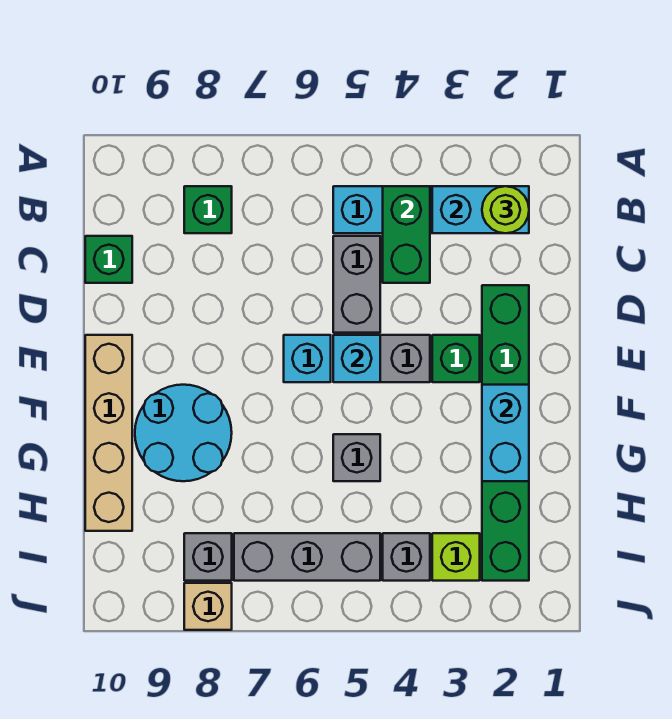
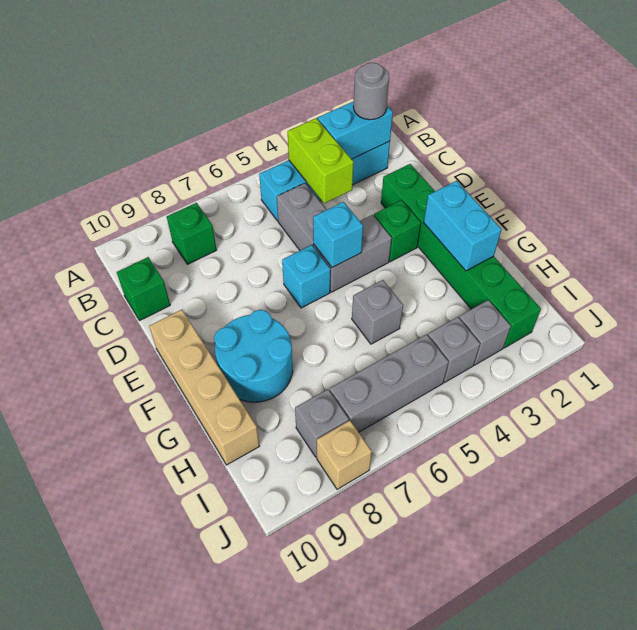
lime round brick B2 level 3 -> grey round brick B2 level 3
green brick B4:C4 level 2 -> lime brick B4:C4 level 2
lime brick I3 level 1 -> grey brick I3 level 1

